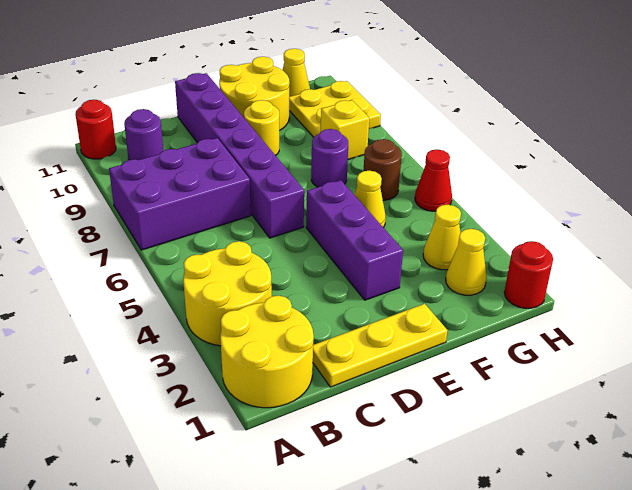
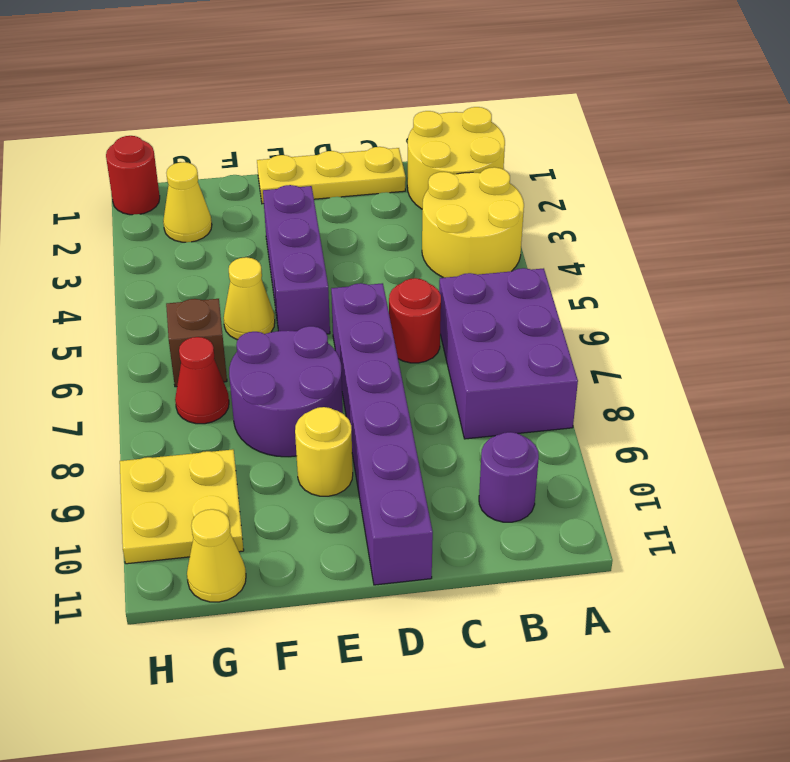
purple brick A7:C8 level 1 -> purple brick A6:B8 level 1
red round brick A11 level 1 -> red round brick C6 level 1
yellow round brick E10:F11 level 1 -> none
purple round brick F7 level 1 -> purple round brick E7:F8 level 1
yellow cone G3 level 1 -> none
brown round brick G6 level 1 -> brown brick G6 level 1
yellow brick G8 level 1 -> none
red cone H5 level 1 -> red cone G7 level 1

